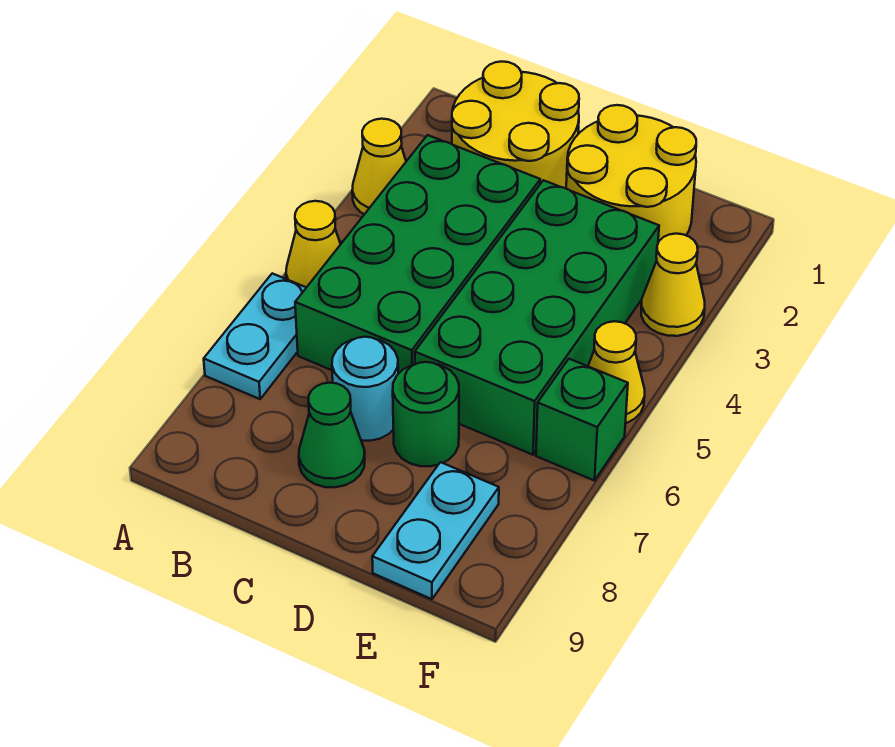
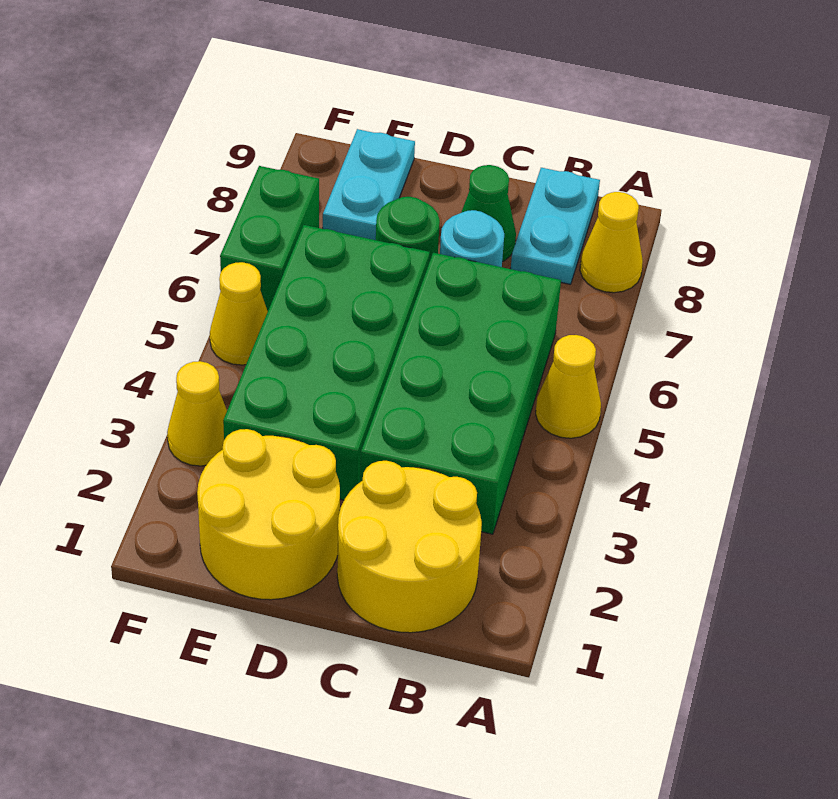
yellow cone A3 level 1 -> yellow cone A8 level 1
cyan plate A6:A7 level 1 -> cyan plate B8:B9 level 1
green brick F6 level 1 -> green brick F6:F7 level 1

